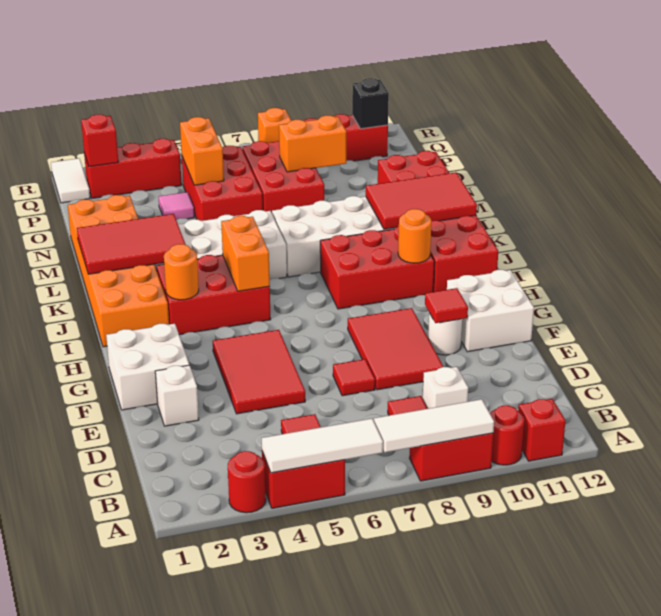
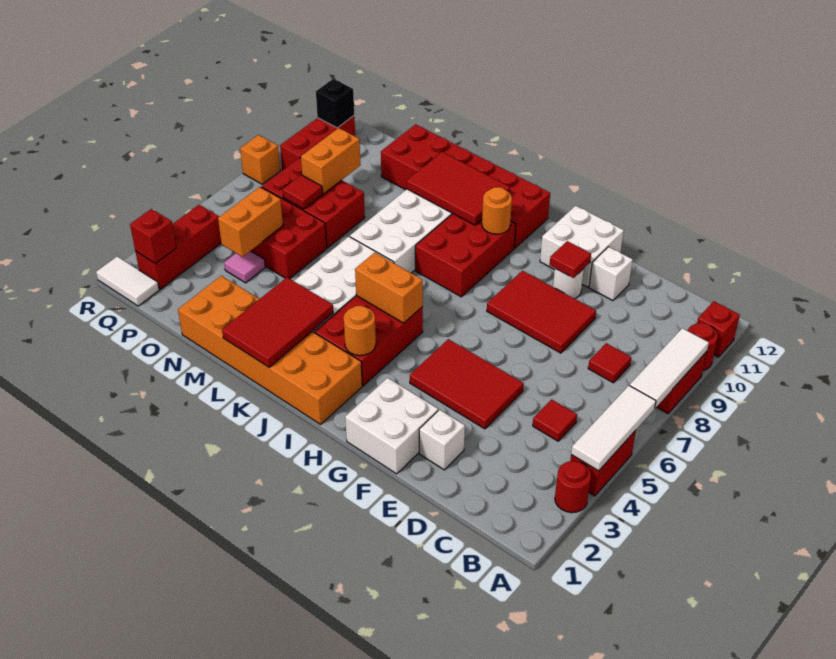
white brick C9 level 1 -> white brick E11 level 1
red tile E7 level 1 -> red tile O7 level 2
red tile K10:L12 level 2 -> red tile J10:L11 level 2
orange brick O5:P5 level 2 -> orange brick O4:O5 level 2

